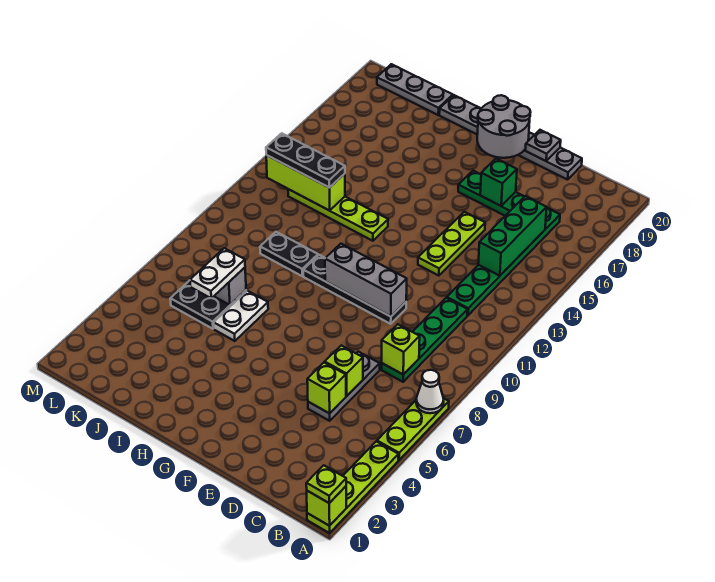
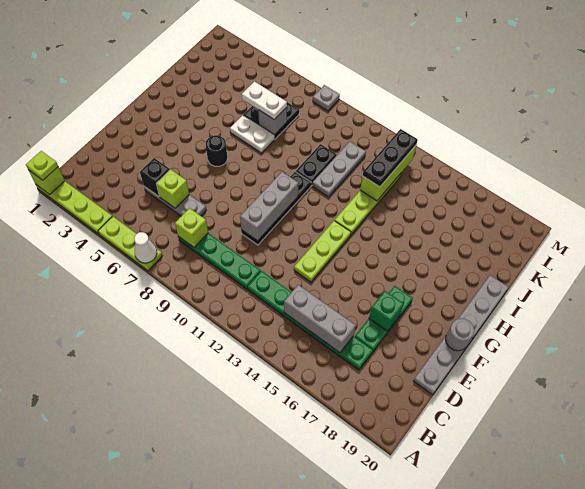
green brick C14:C16 level 2 -> grey brick C14:C16 level 2
lime brick D5 level 2 -> black brick D5 level 2
lime plate E13:E15 level 1 -> lime plate E13:G13 level 1
grey plate E20 level 2 -> grey plate M8 level 1
grey round brick F19:G20 level 2 -> grey round brick F20 level 2
none -> black round brick G6 level 1
grey plate J20:L20 level 1 -> grey plate I11:K11 level 1

